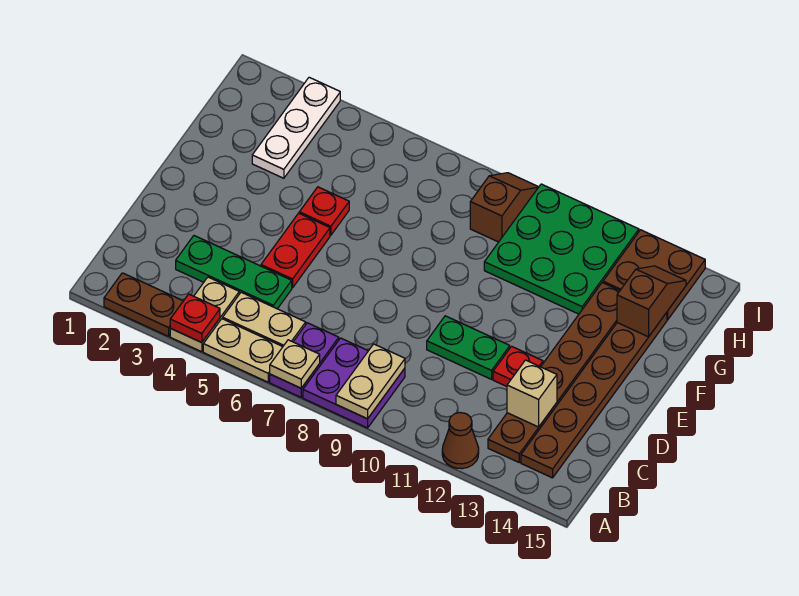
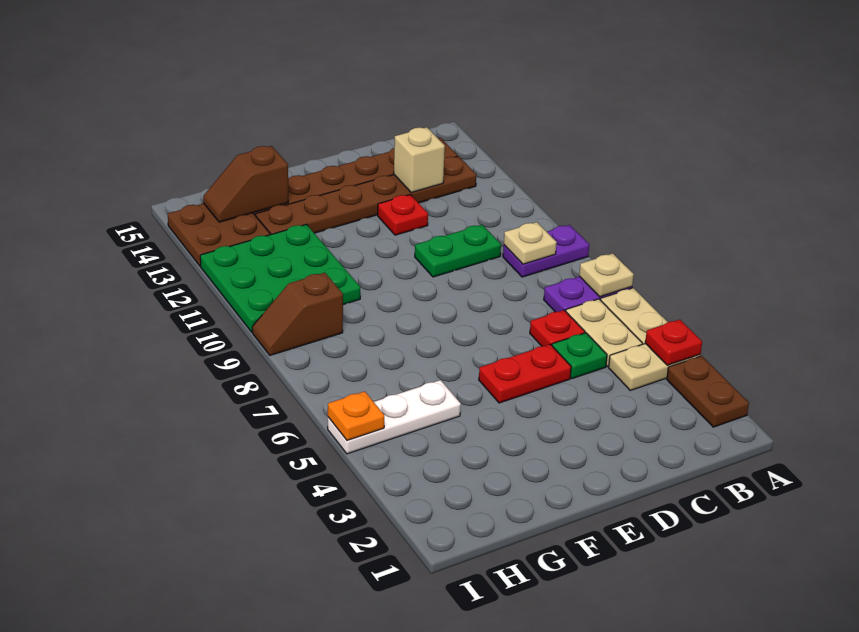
purple plate A8:B9 level 1 -> purple plate A9:B9 level 1
tan plate A9:B9 level 2 -> tan plate B9 level 2
brown cone A12 level 1 -> none
green plate C3:C5 level 1 -> green plate C5 level 1
green plate D10:D11 level 1 -> green plate C10:D10 level 1
red plate F5 level 1 -> red plate C6 level 1
white plate G3:I3 level 1 -> white plate G5:I5 level 1
none -> orange plate I5 level 2

